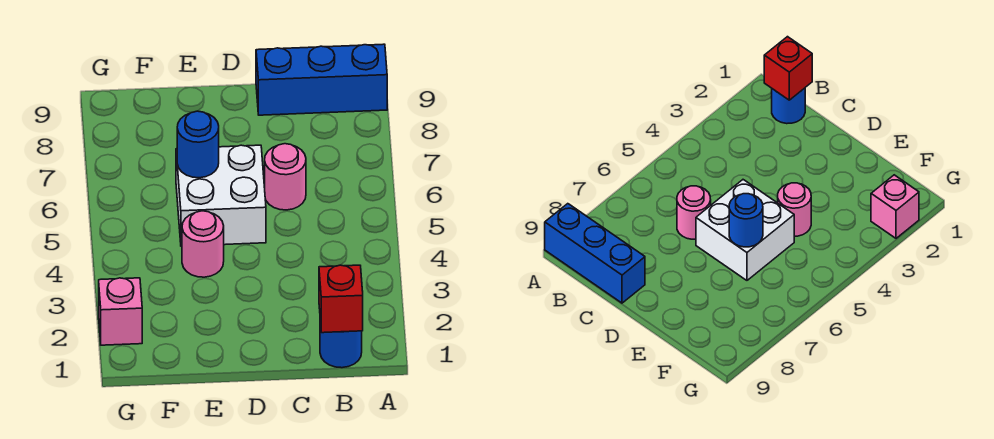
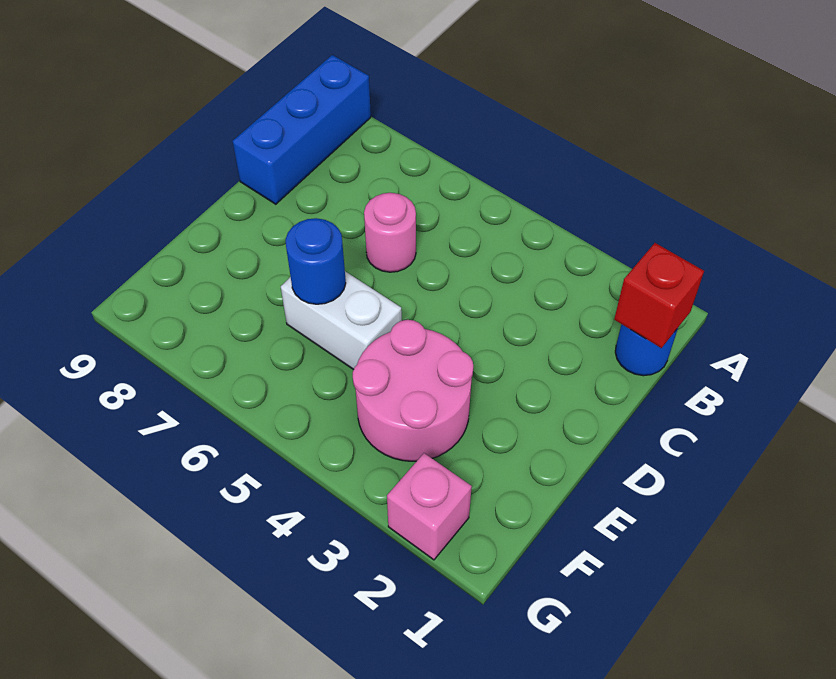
white brick D5:E6 level 1 -> white brick E5:E6 level 1
pink round brick E4 level 1 -> pink round brick E3:F4 level 1

